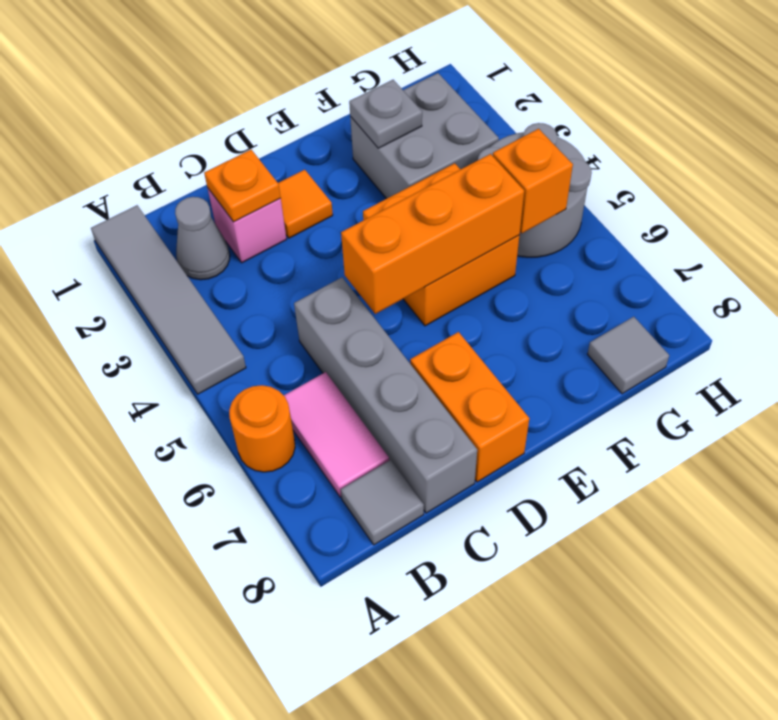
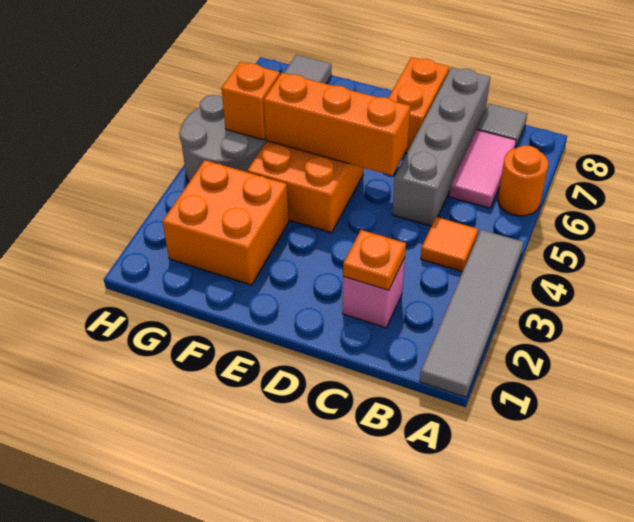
grey cone B2 level 1 -> none
orange tile D2 level 1 -> orange tile B4 level 1
grey brick F2:G3 level 1 -> orange brick F2:G3 level 1
grey plate F2 level 2 -> none

